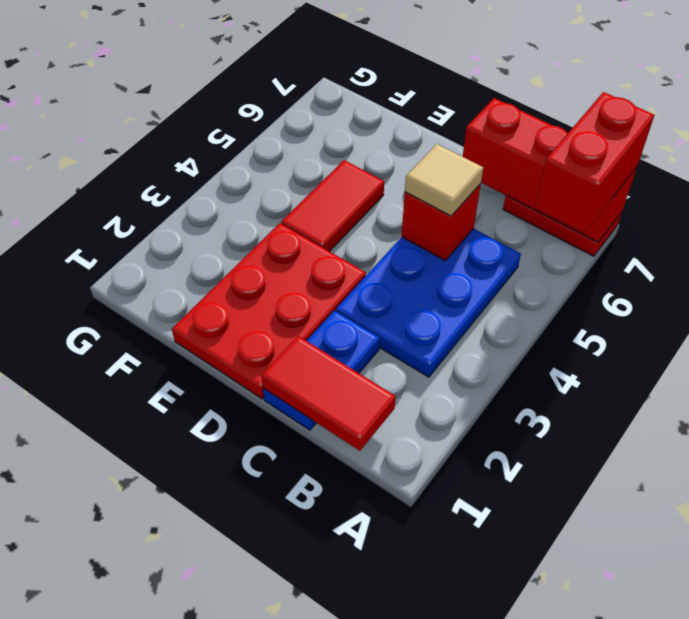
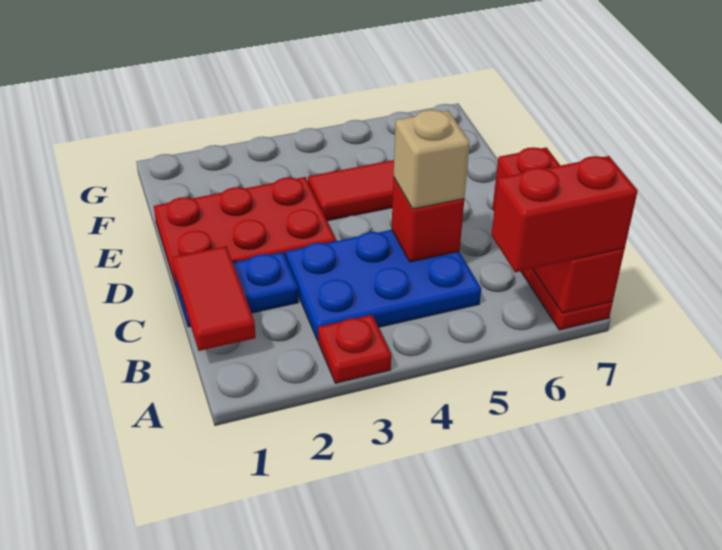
none -> red plate A3 level 1
tan tile C5 level 3 -> tan brick C5 level 3

